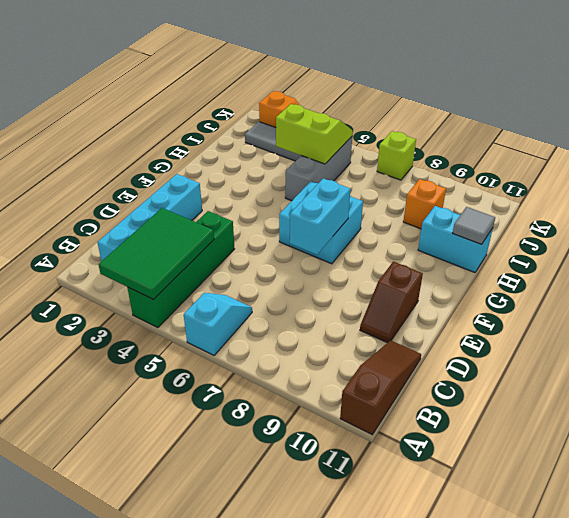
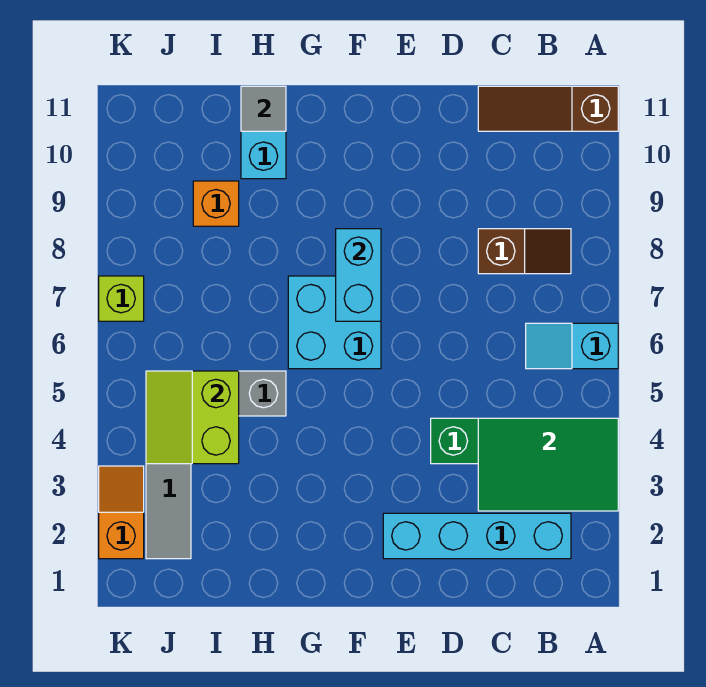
brown slope D10:E10 level 1 top E -> brown slope B8:C8 level 1 top C
cyan brick E7:F7 level 2 -> cyan brick F7:F8 level 2

